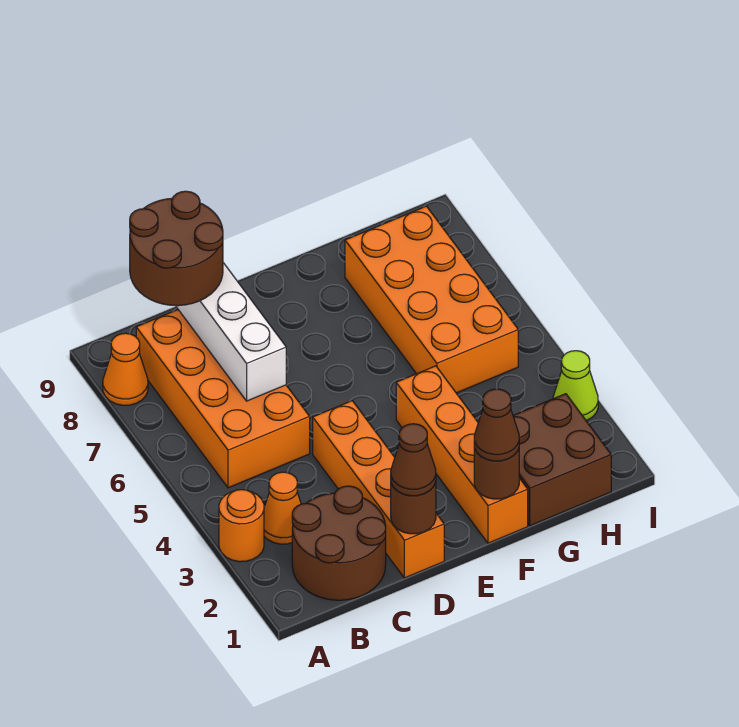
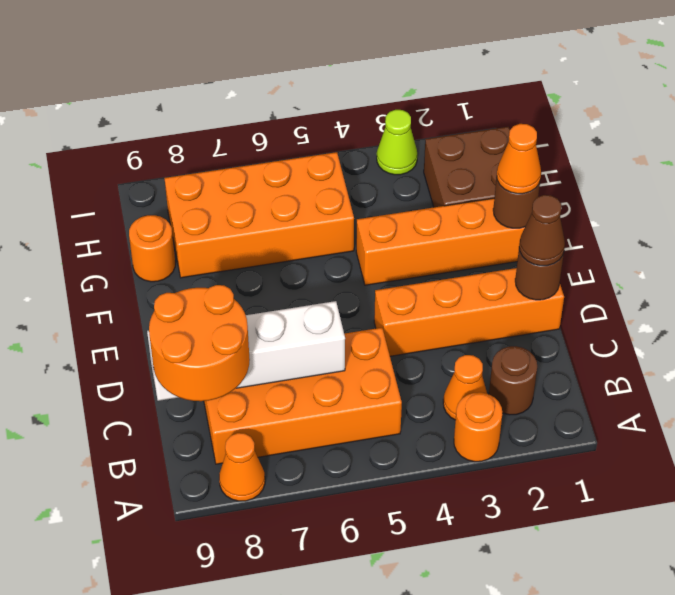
brown round brick B1:C2 level 1 -> brown round brick B2 level 1
brown round brick B8:C9 level 3 -> orange round brick B8:C9 level 3
brown cone F1 level 3 -> orange cone F1 level 3
none -> orange round brick G9 level 1

